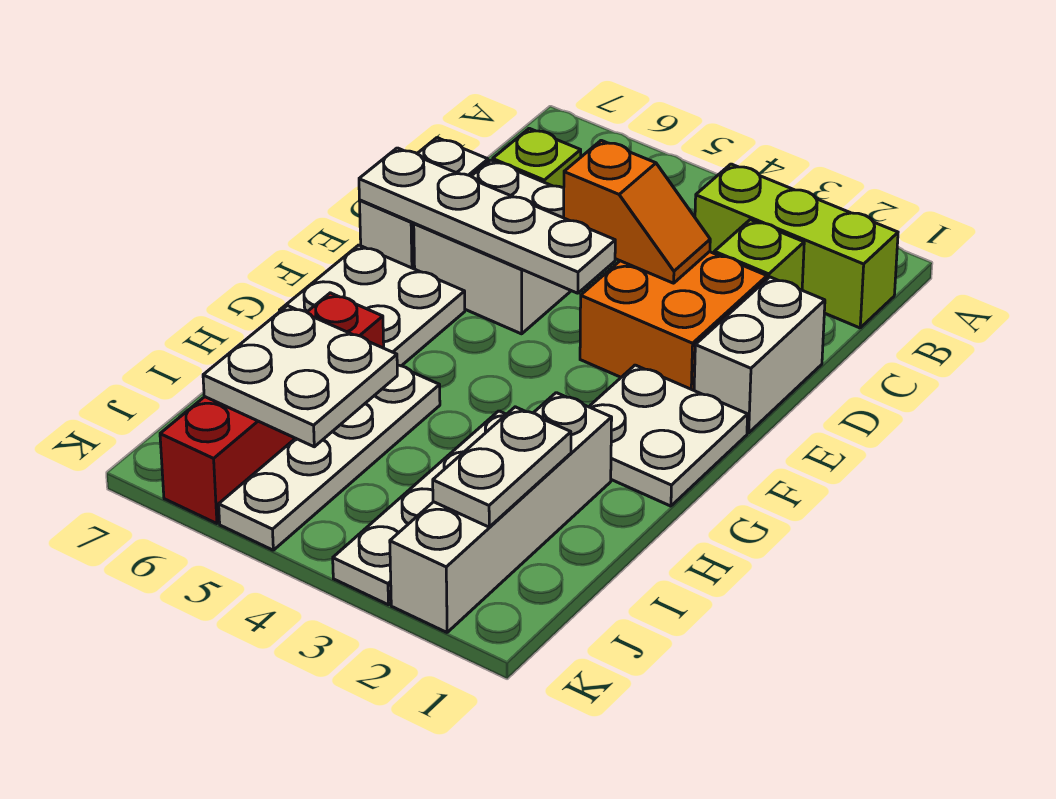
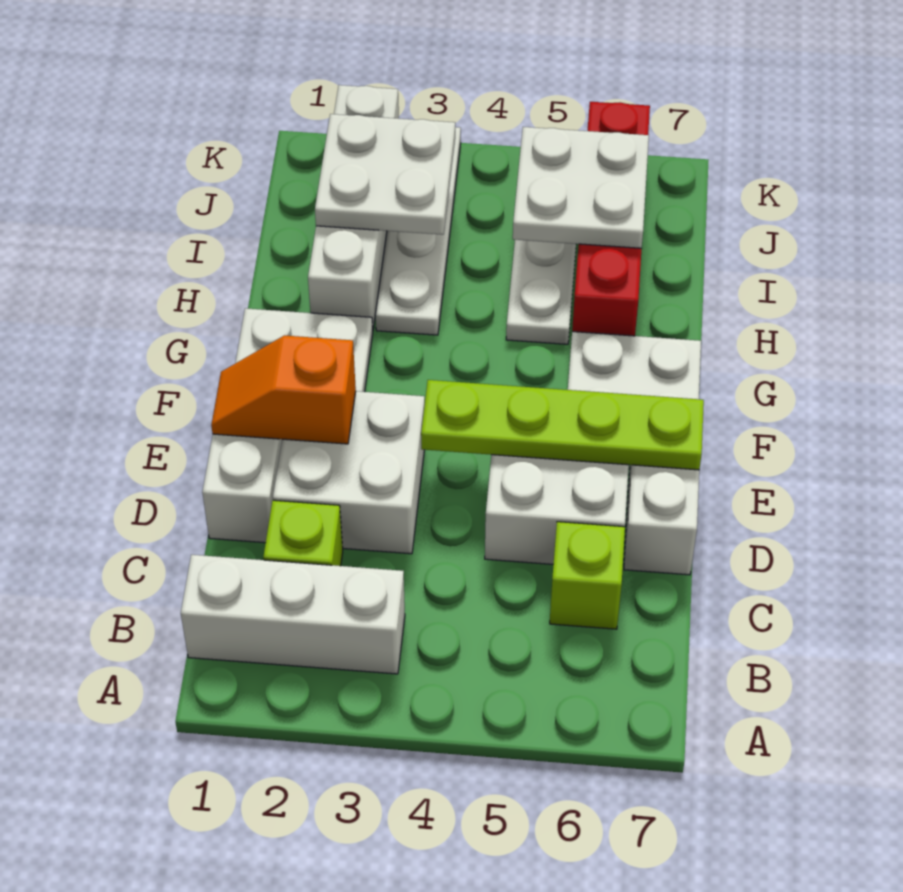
lime brick B1:B3 level 1 -> white brick B1:B3 level 1
orange brick D2:E3 level 1 -> white brick D2:E3 level 1
orange slope D3:D4 level 2 top 4 -> orange slope E1:E2 level 2 top 2
white plate E4:E7 level 2 -> lime plate E4:E7 level 2
white plate I2:J2 level 2 -> white plate I2:J3 level 2

